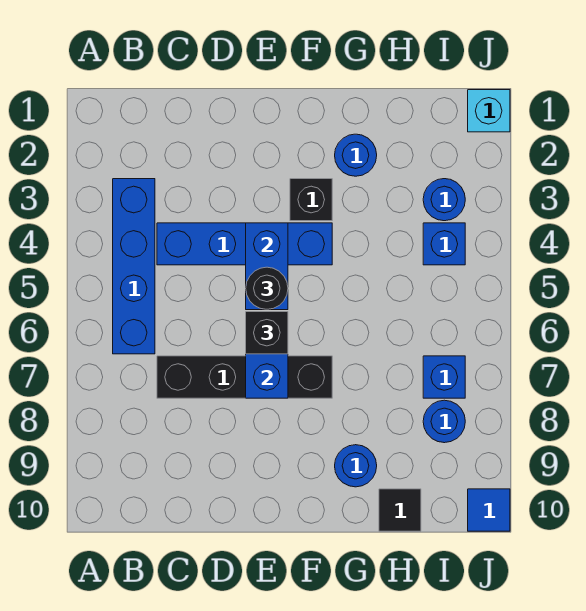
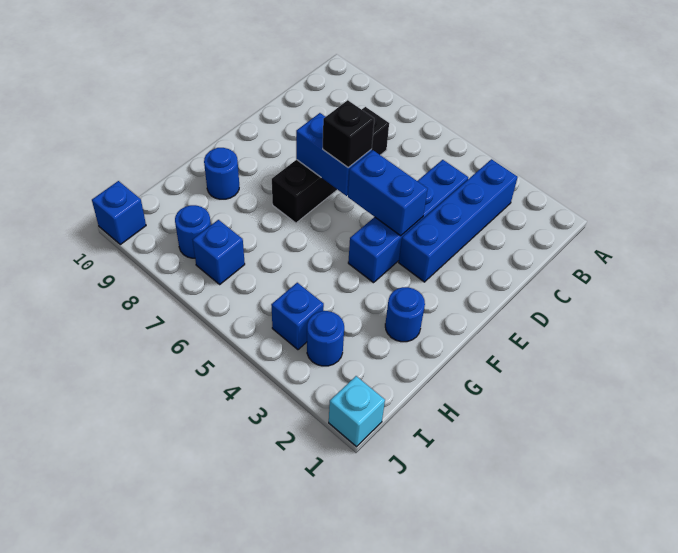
blue brick B3:B6 level 1 -> blue brick B3:E3 level 1
black round brick E5 level 3 -> none
black brick F3 level 1 -> none
black tile H10 level 1 -> none
blue tile J10 level 1 -> blue brick J10 level 1

